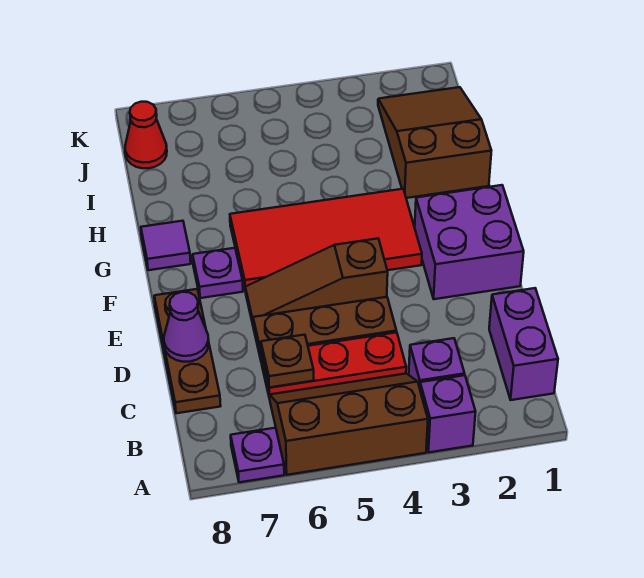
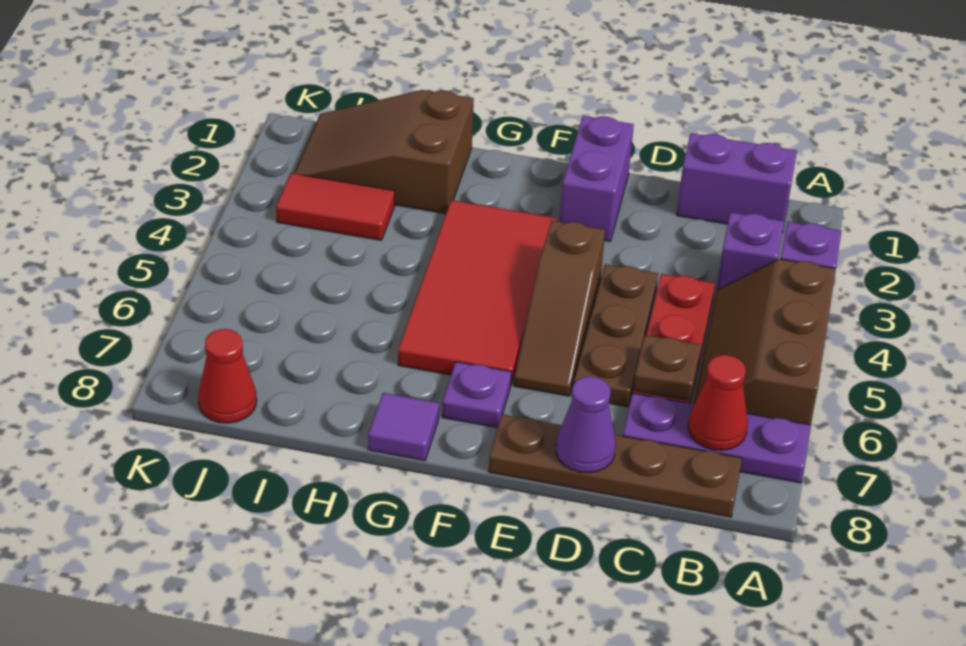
purple plate A7 level 1 -> purple plate A7:C7 level 1
none -> red cone B7 level 2
brown plate C8:E8 level 1 -> brown plate B8:E8 level 1
purple brick E1:F2 level 1 -> purple brick E1:E2 level 1
none -> red tile I3:J3 level 1

